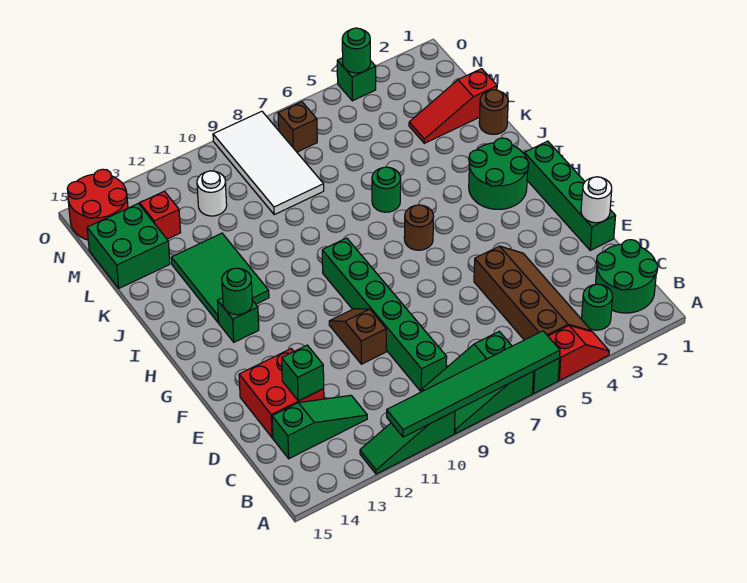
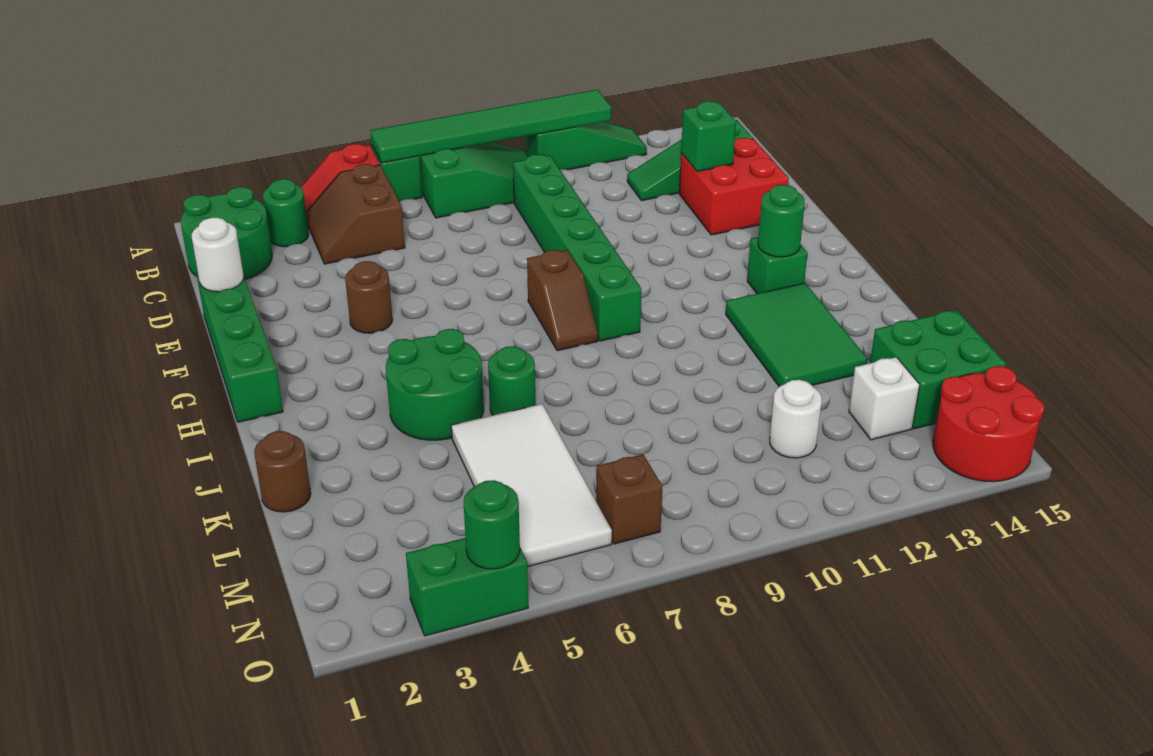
brown slope B4:E5 level 1 top 5 -> brown slope B4:C5 level 1 top 5
brown slope E10:F10 level 1 top E -> brown slope G8:H8 level 1 top G
green round brick H2:I3 level 1 -> green round brick I4:J5 level 1
brown round brick H6 level 1 -> brown round brick F4 level 1
red slope L1:L3 level 1 top 1 -> none
white tile L8:O9 level 1 -> white tile K5:N6 level 1
red brick M13 level 1 -> white brick M13 level 1
green brick O4 level 1 -> green brick O3:O4 level 1

